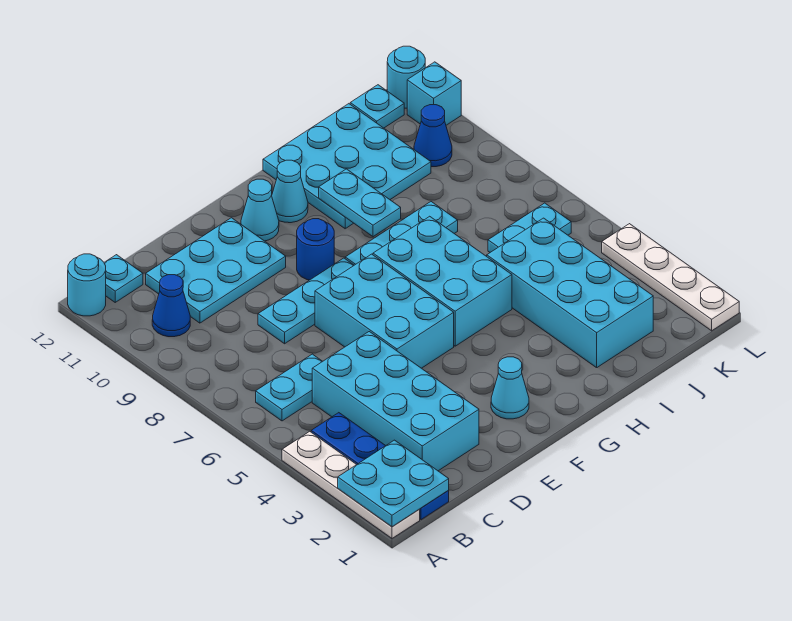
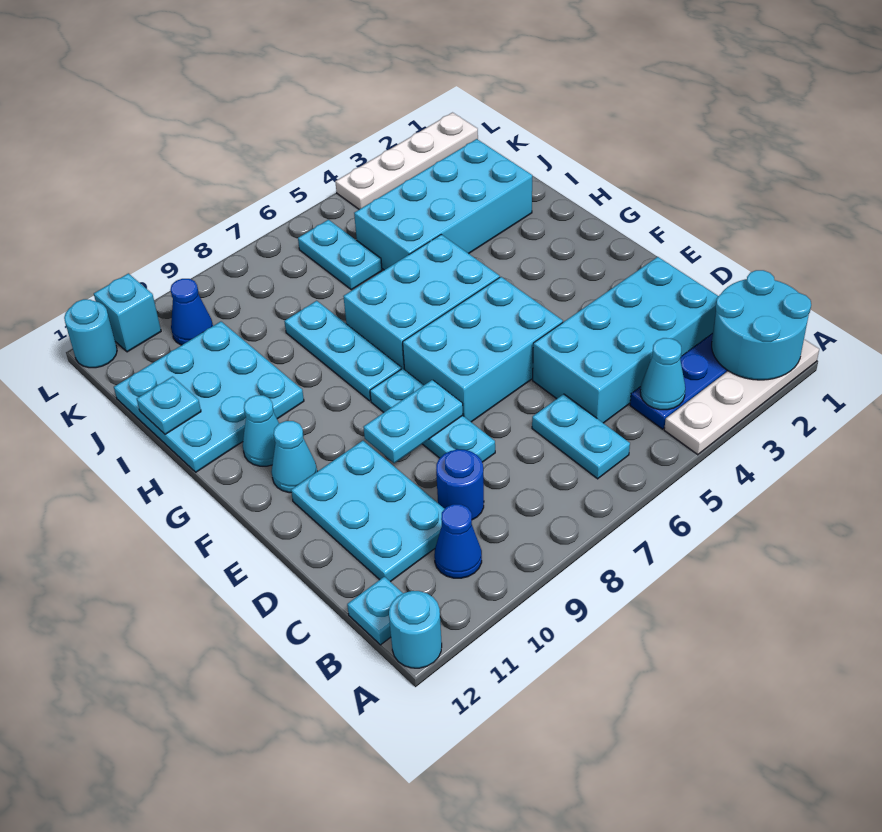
cyan plate A1:B2 level 2 -> cyan round brick A1:B2 level 2
cyan cone F2 level 1 -> cyan cone B4 level 2
blue round brick F9 level 1 -> blue round brick C9 level 1
cyan plate H9:H10 level 2 -> cyan plate E8:E9 level 2
cyan plate K12 level 1 -> cyan plate I12 level 2

